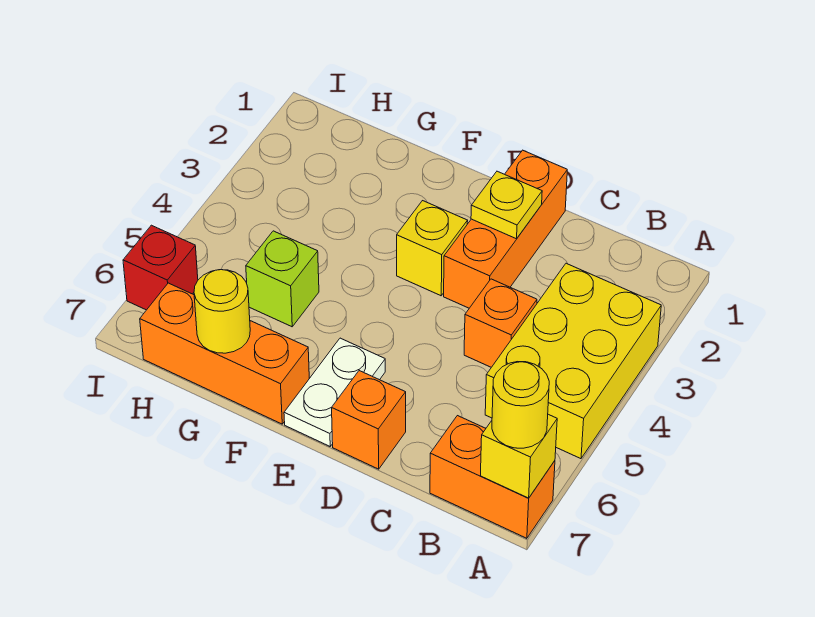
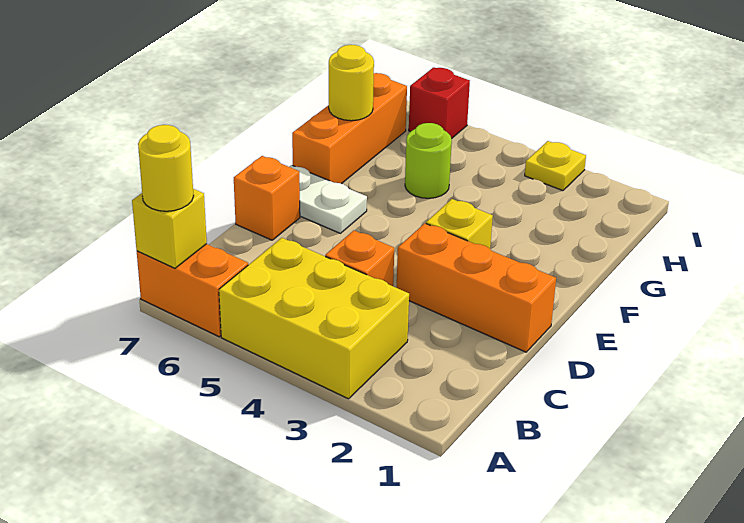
orange brick A7:B7 level 1 -> orange brick A6:A7 level 1
yellow plate D2 level 2 -> yellow plate I3 level 1
lime brick G5 level 1 -> lime round brick G5 level 1

